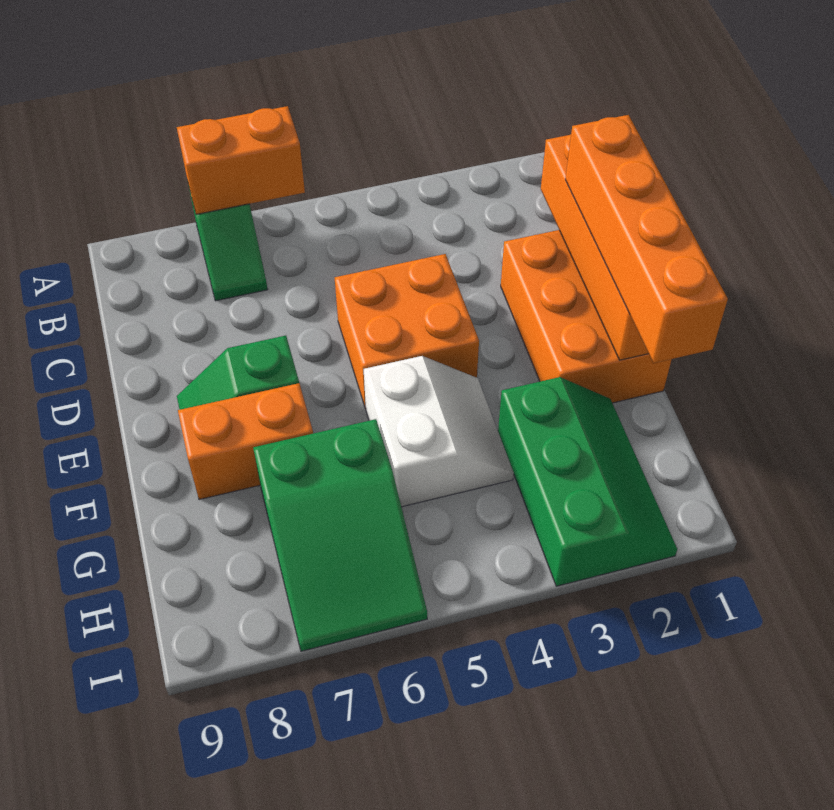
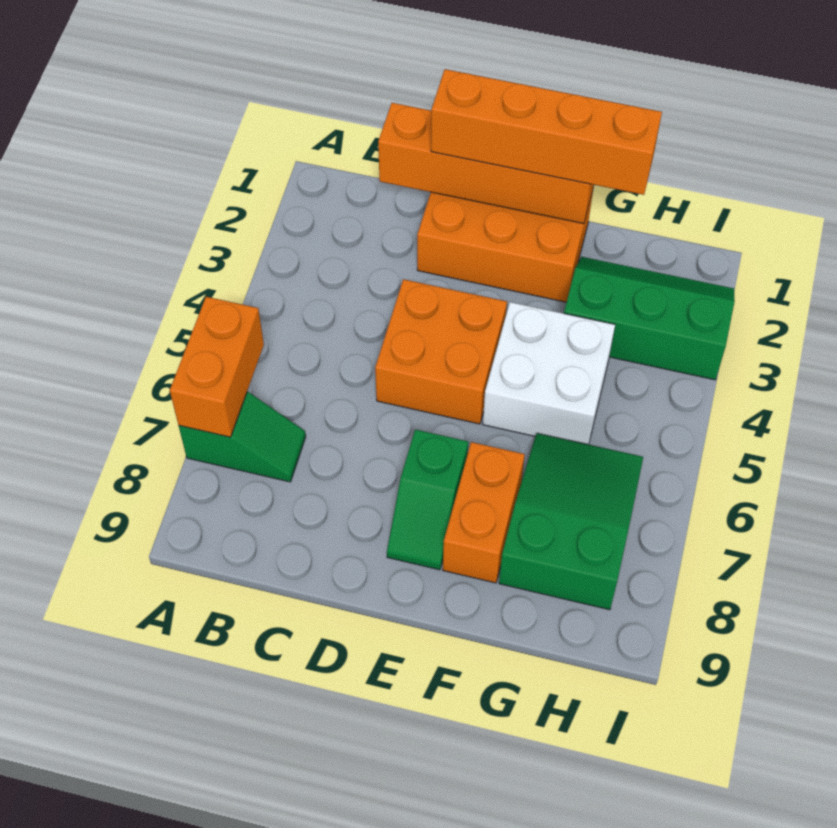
white slope F4:G5 level 1 top 5 -> white brick F4:G5 level 1
green slope G6:I7 level 1 top G -> green slope G6:H8 level 1 top 8

